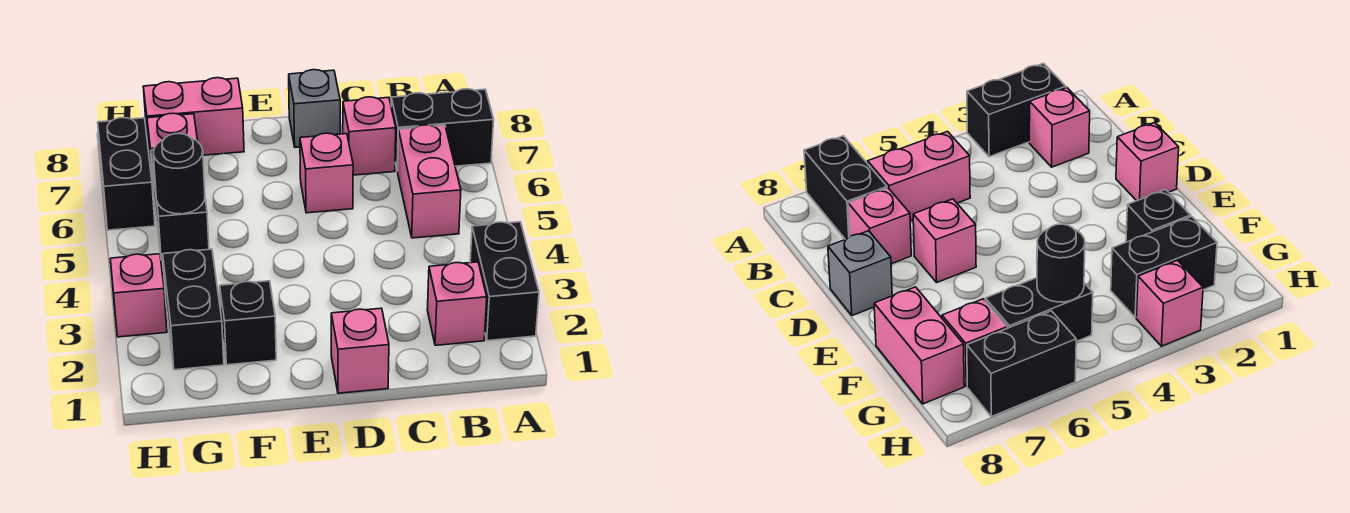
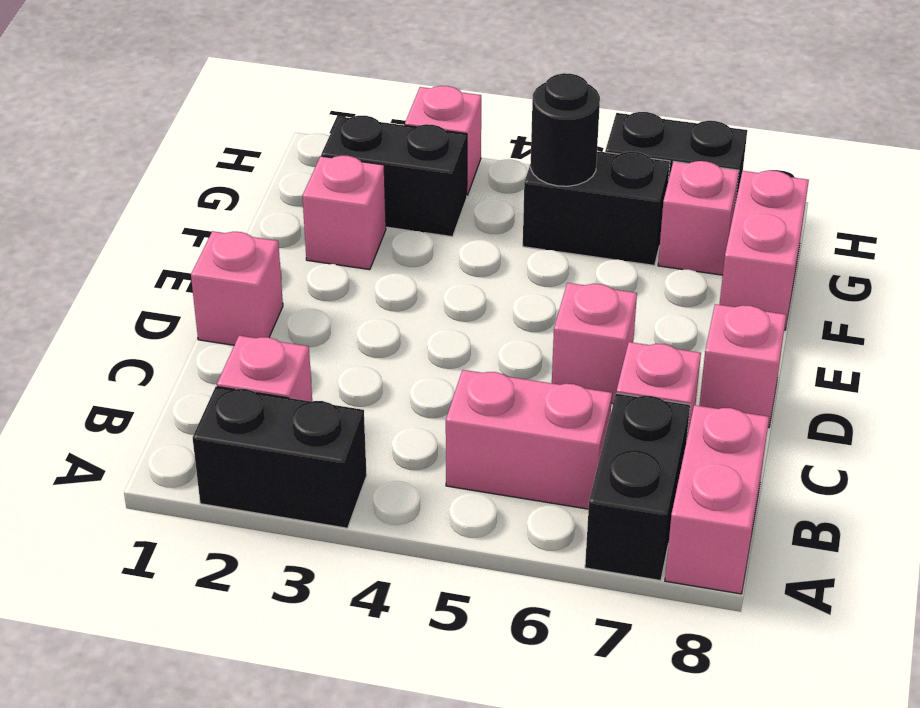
none -> pink brick A8:B8 level 1
grey brick D8 level 1 -> pink brick D8 level 1
black brick F2 level 1 -> pink brick F2 level 1

